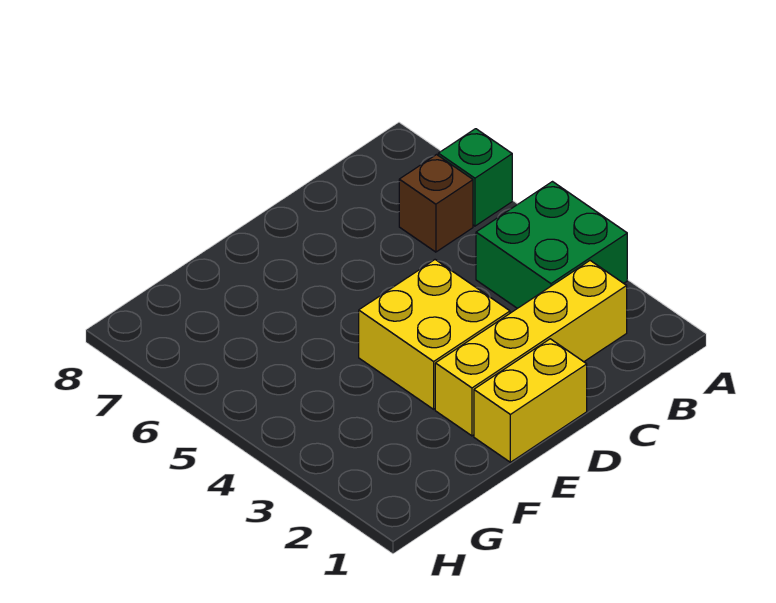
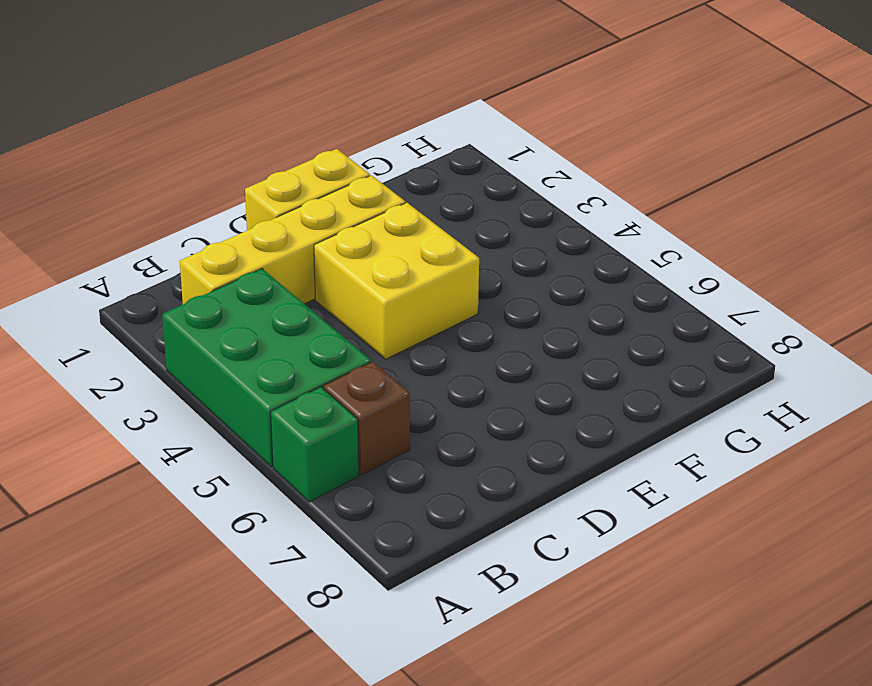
green brick A3:B4 level 1 -> green brick A3:B5 level 1

